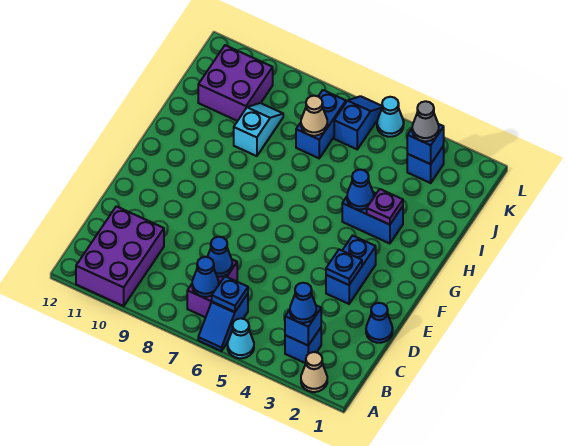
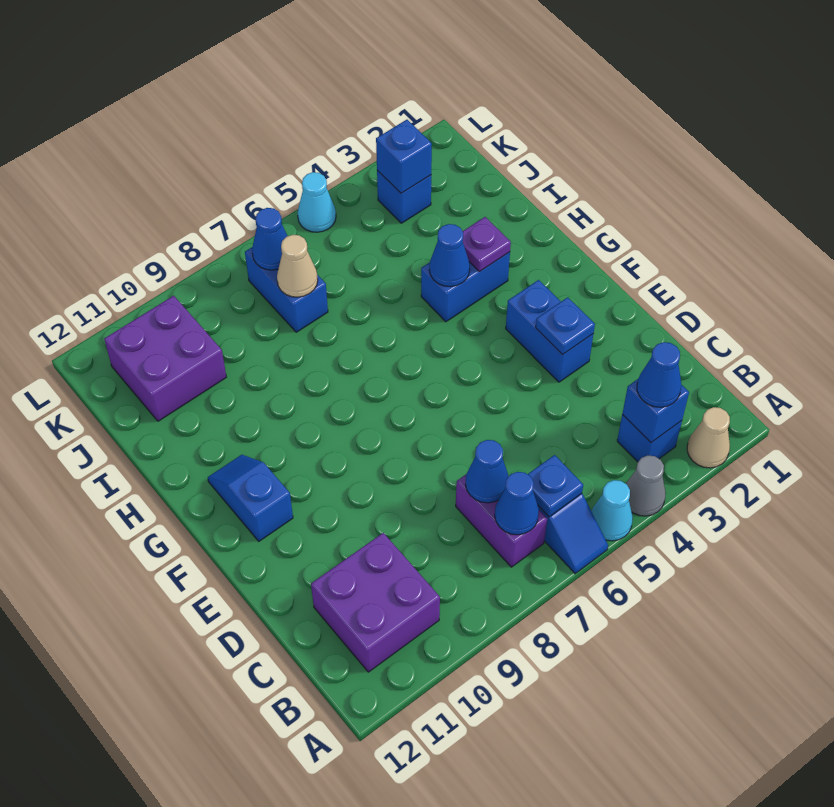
purple brick A10:C11 level 1 -> purple brick B10:C11 level 1
blue cone D1 level 1 -> blue cone K7 level 2
cyan slope I9:J9 level 1 top I -> none
grey cone K3 level 3 -> grey cone A4 level 1
blue slope K6:L6 level 1 top K -> blue slope F11:G11 level 1 top F

